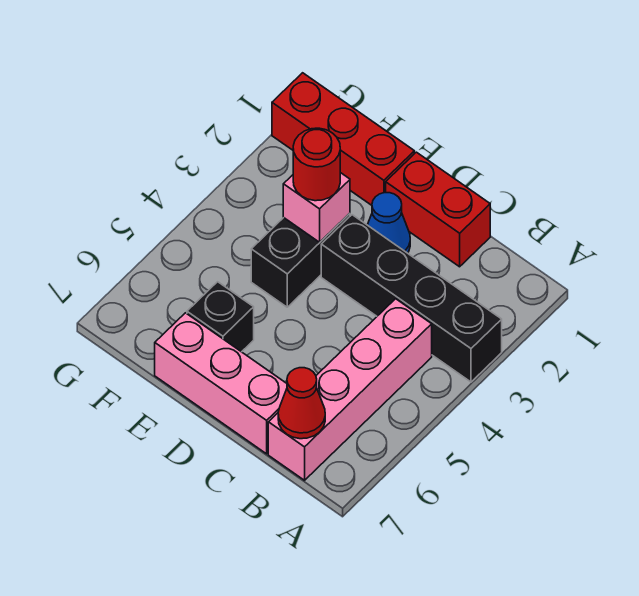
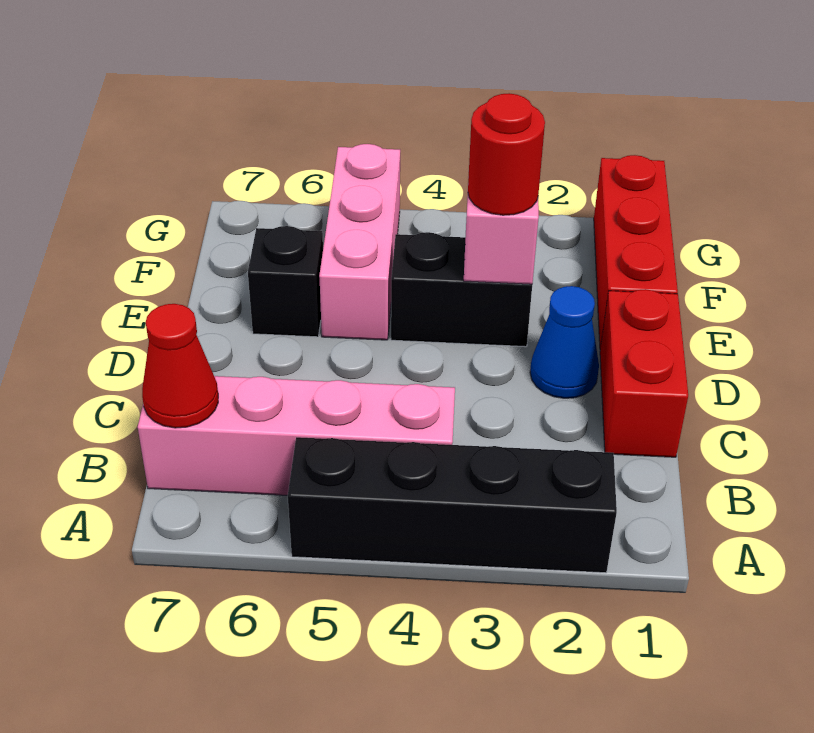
black brick A3:D3 level 1 -> black brick A2:A5 level 1
pink brick C7:E7 level 1 -> pink brick E5:G5 level 1

